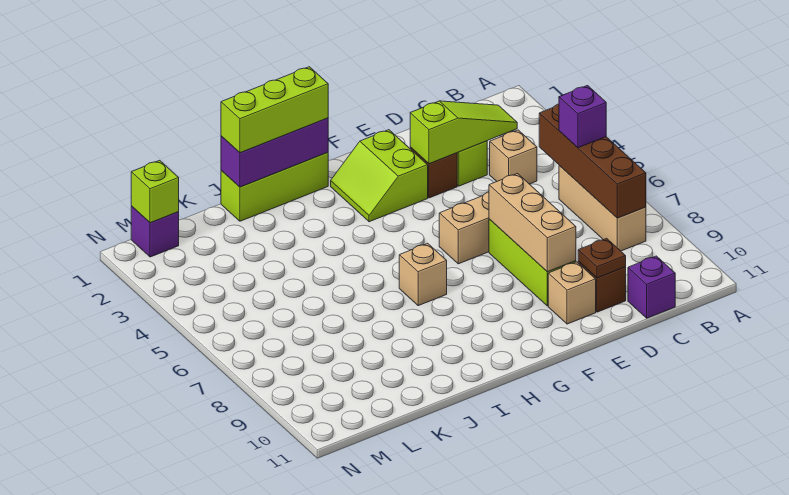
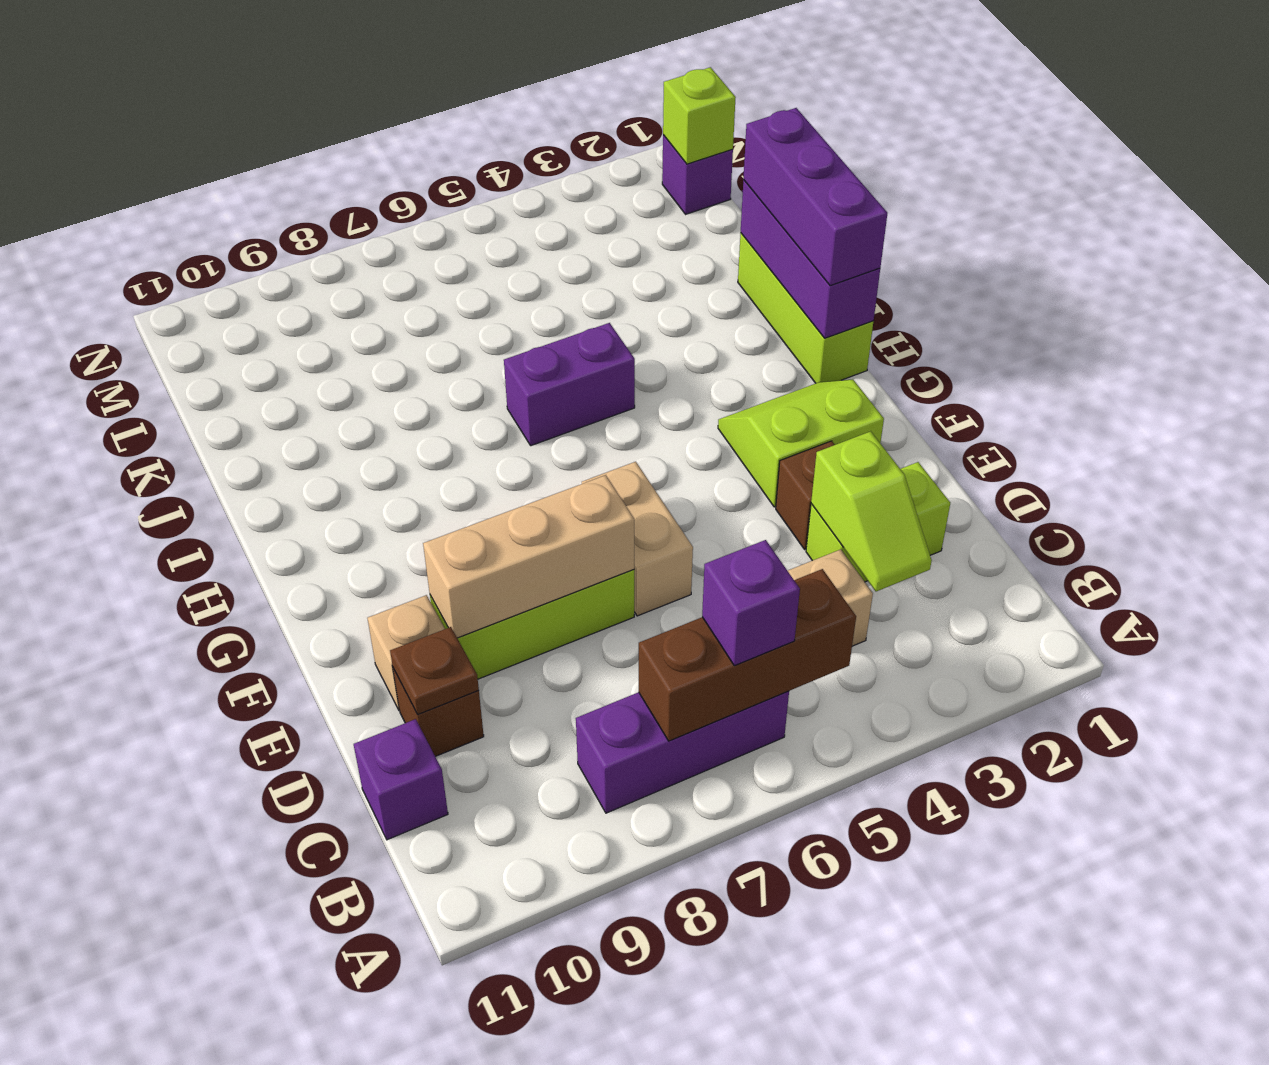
brown brick B5:B8 level 2 -> brown brick B5:B7 level 2
tan brick B6:B8 level 1 -> purple brick B6:B8 level 1
lime slope C3:E3 level 2 top E -> lime slope C3:D3 level 2 top D
lime brick H1:J1 level 3 -> purple brick H1:J1 level 3
tan brick H7 level 1 -> none
none -> purple brick I5:I6 level 1

